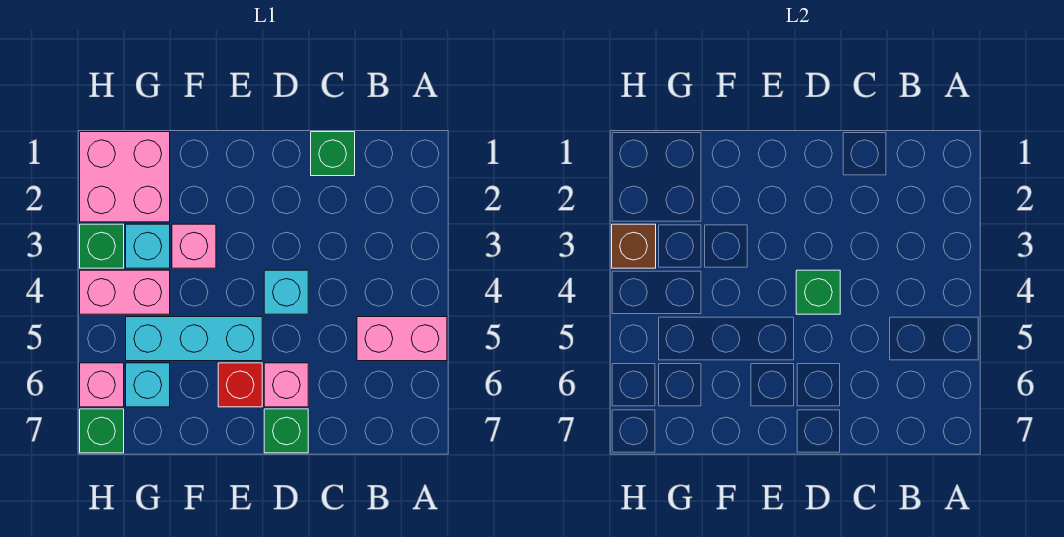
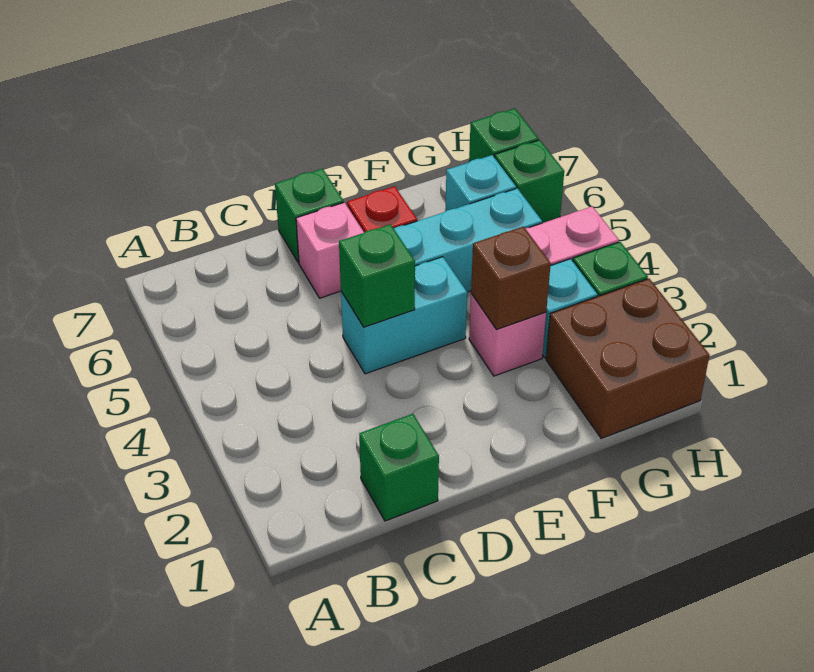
pink brick A5:B5 level 1 -> none
cyan brick D4 level 1 -> cyan brick D4:E4 level 1
pink brick G1:H2 level 1 -> brown brick G1:H2 level 1
brown brick H3 level 2 -> brown brick F3 level 2
pink brick H6 level 1 -> green brick H6 level 1

